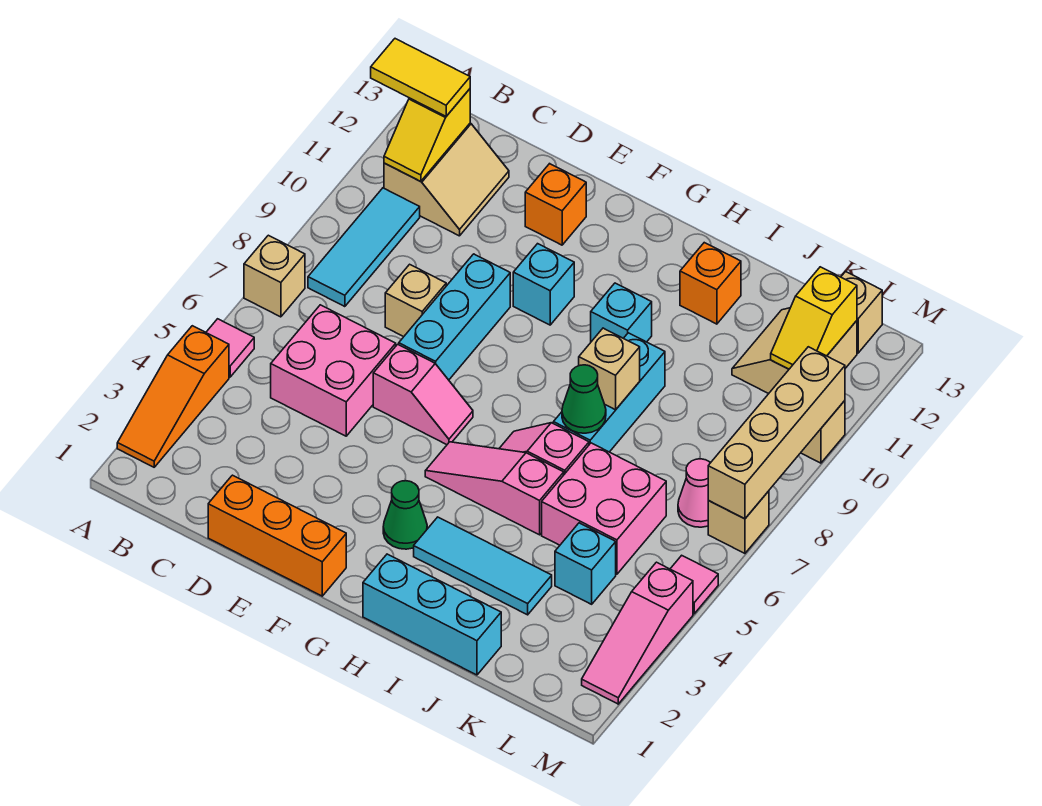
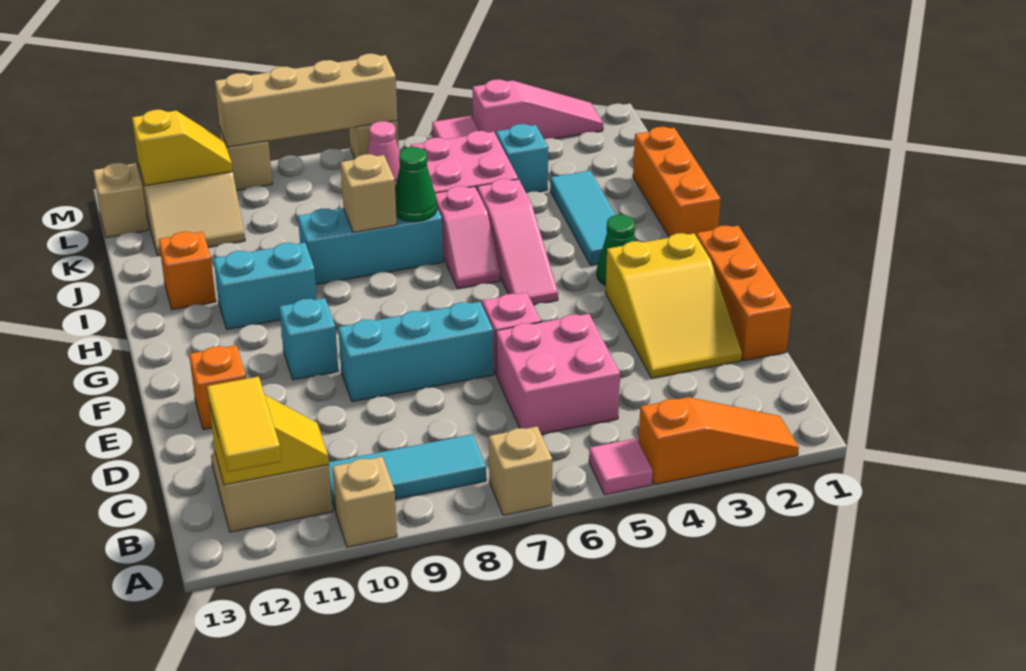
none -> yellow slope D2:F3 level 1 top F
tan brick D8 level 1 -> tan brick A10 level 1
cyan brick H1:J1 level 1 -> orange brick H1:J1 level 1
cyan brick H10 level 1 -> cyan brick H10:H11 level 1

